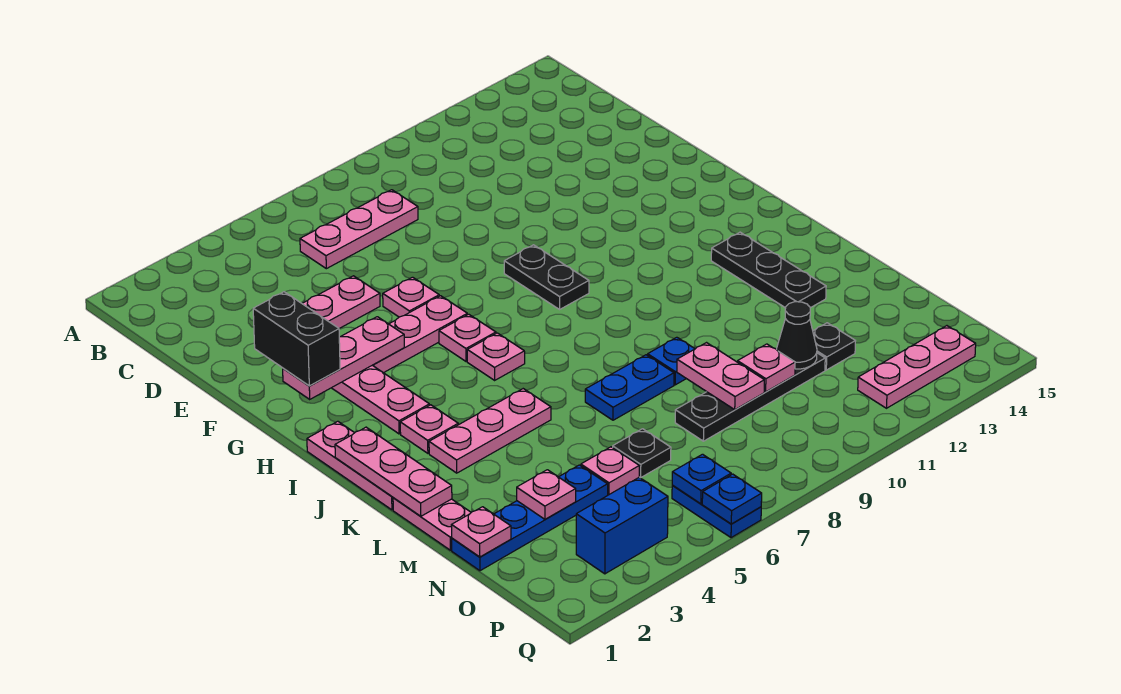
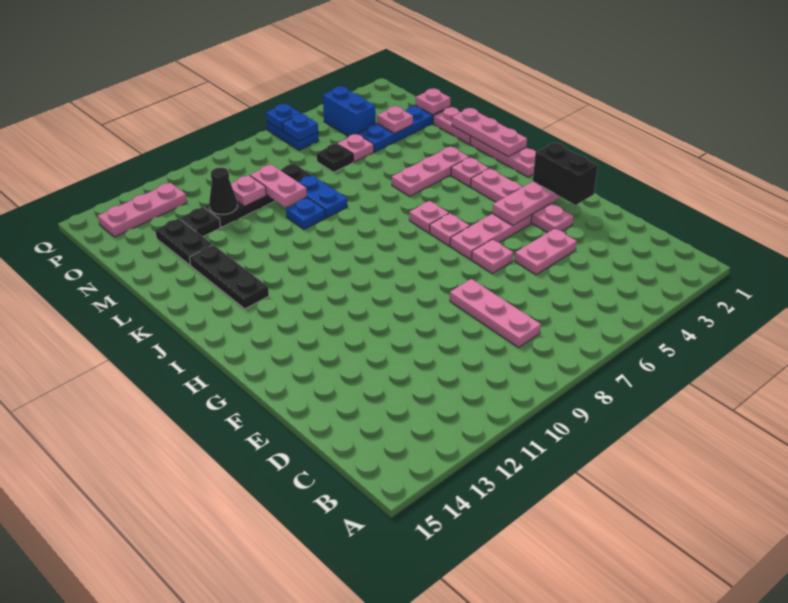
pink plate C6:C8 level 1 -> pink plate C8:E8 level 1
black plate G9:H9 level 1 -> black plate M13:N13 level 1
blue plate L7:L8 level 1 -> blue plate L8:M8 level 1
blue brick P3:P4 level 1 -> blue brick O4:P4 level 1

